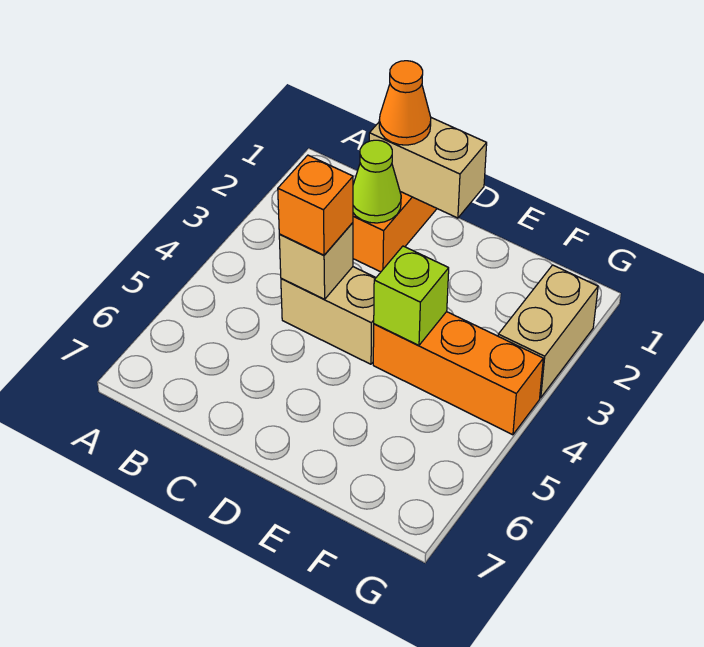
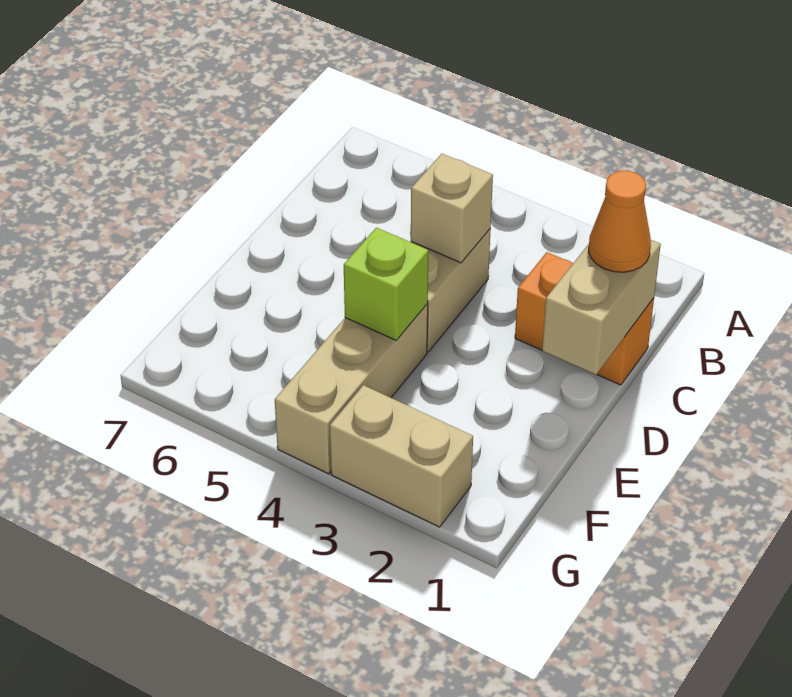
lime cone C2 level 2 -> none
orange brick C4 level 3 -> none
orange brick E4:G4 level 1 -> tan brick E4:G4 level 1

